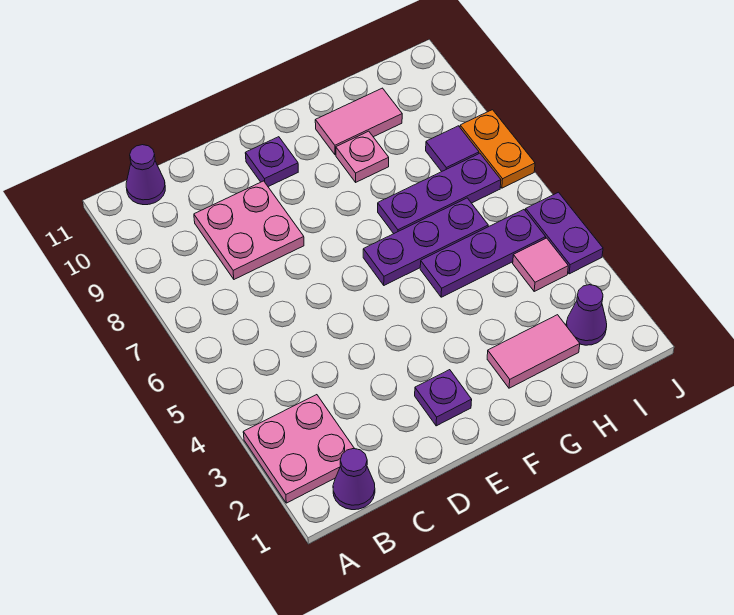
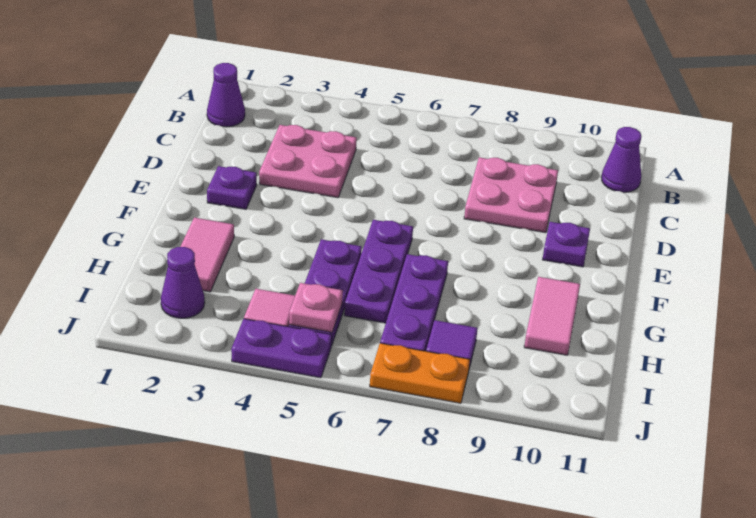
pink plate A2:B3 level 1 -> pink plate C3:D4 level 1
pink plate G9 level 1 -> pink plate I5 level 2

